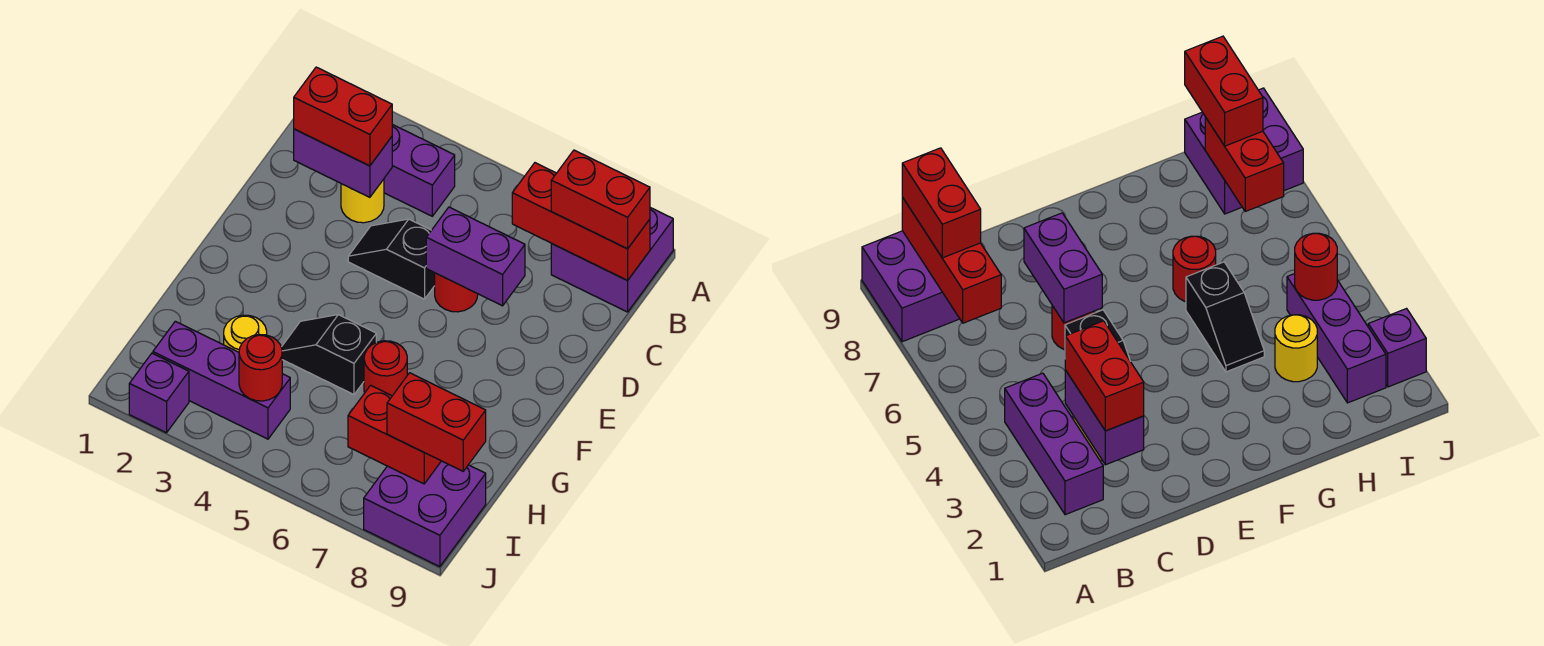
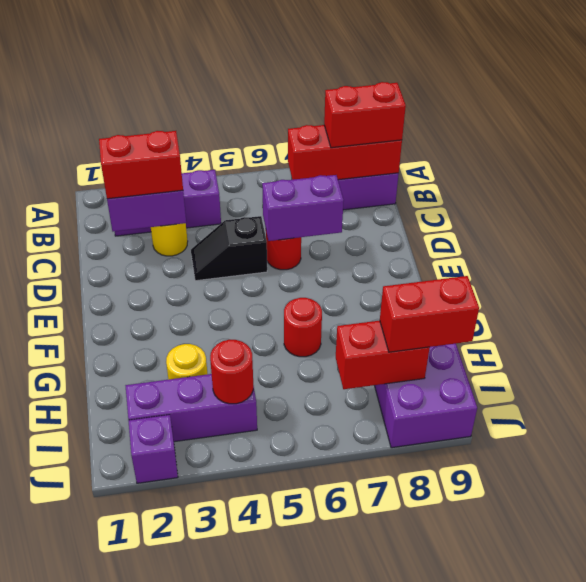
black slope G4:G5 level 1 top 5 -> none

